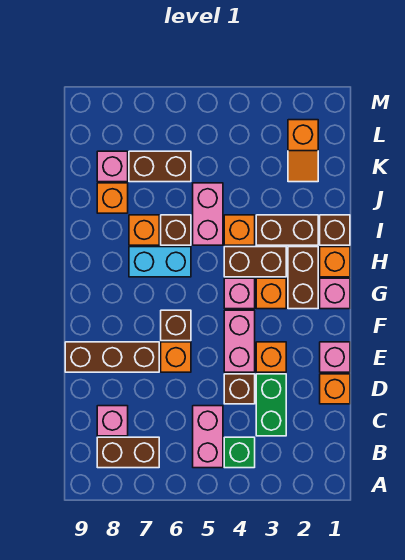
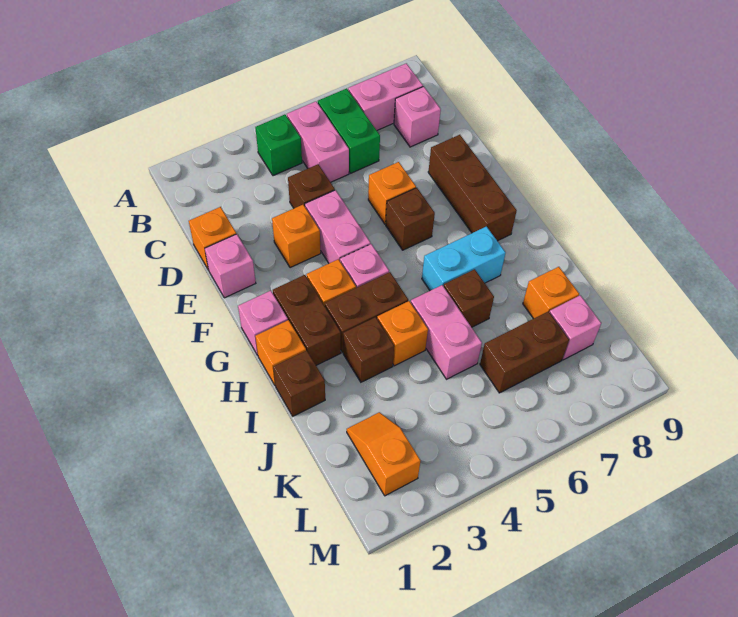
brown brick B7:B8 level 1 -> pink brick B7:B8 level 1
green brick C3:D3 level 1 -> green brick B6:C6 level 1
brown brick E7:E9 level 1 -> brown brick E8:G8 level 1
brown brick I2:I3 level 1 -> brown brick I3 level 1
orange brick I7 level 1 -> none

